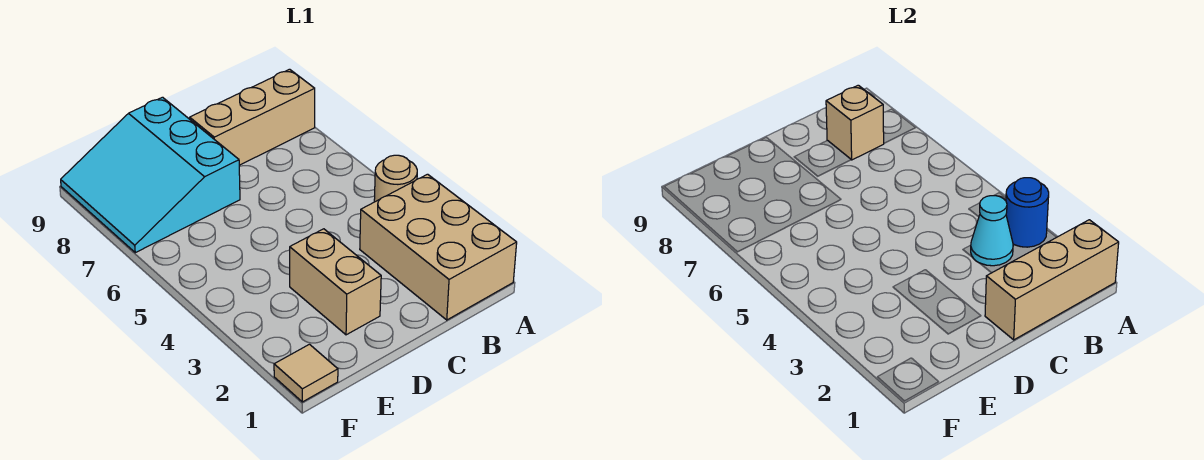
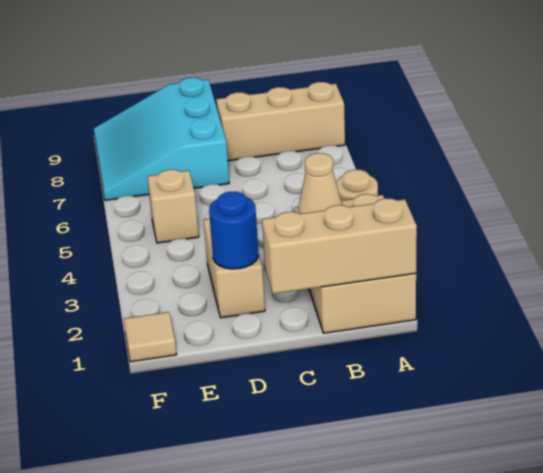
blue round brick A3 level 2 -> blue round brick D2 level 2
cyan cone B3 level 2 -> tan cone B3 level 2
tan brick B8 level 2 -> tan brick E5 level 1

